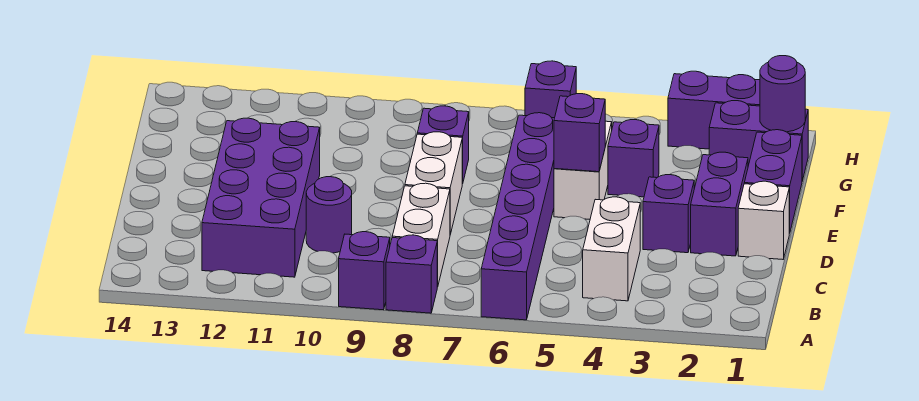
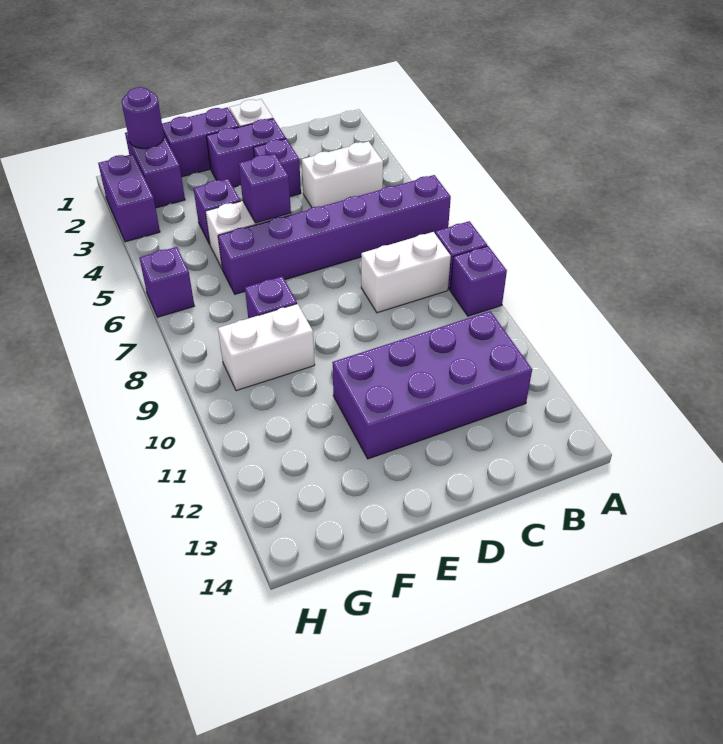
purple round brick C10 level 1 -> none
white brick D8:E8 level 1 -> white brick F9:G9 level 1

